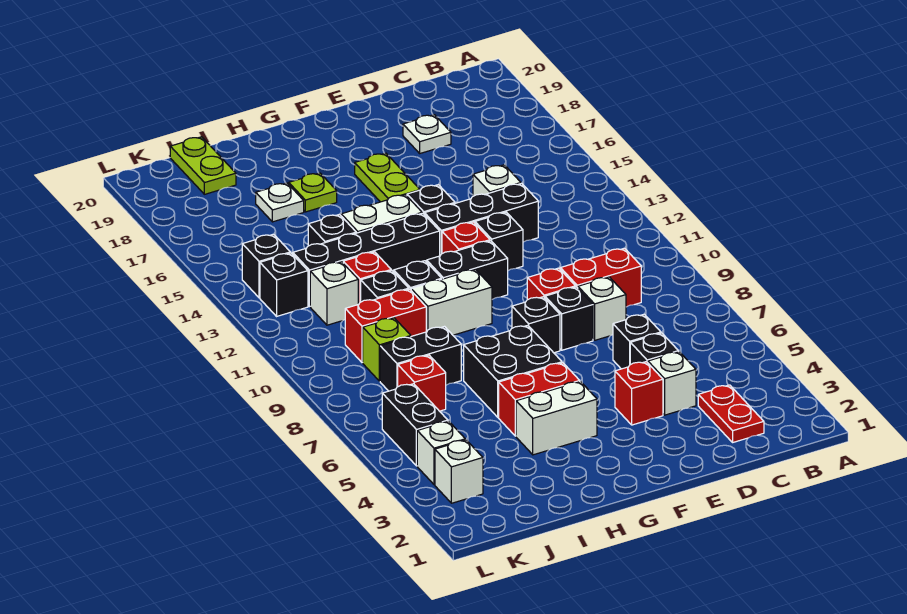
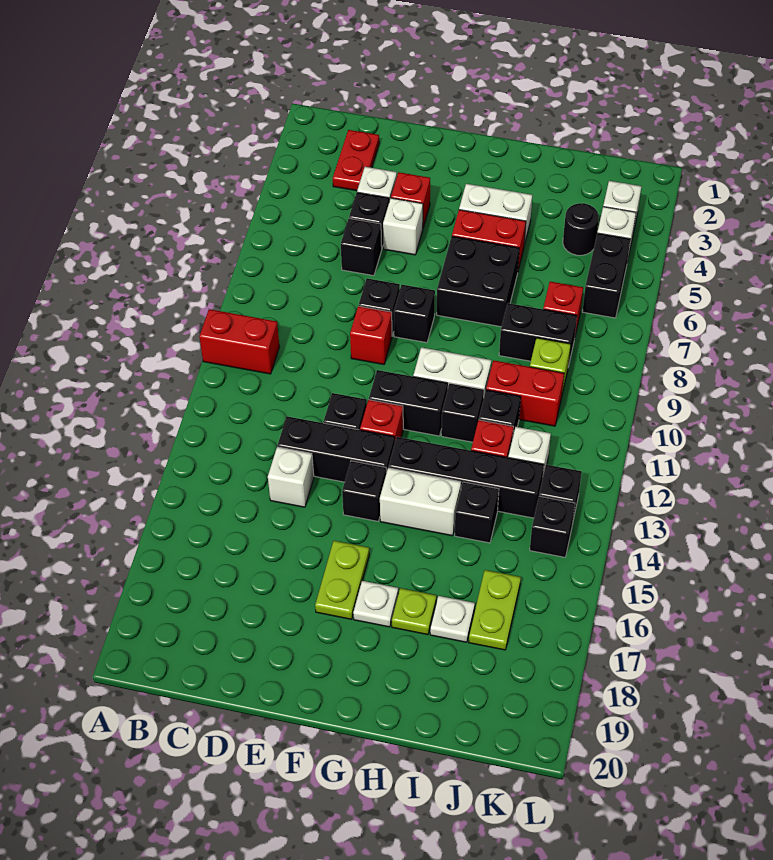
red brick C9:D9 level 1 -> red brick A10:B10 level 1
white brick D8 level 1 -> white brick E5 level 1
white plate D18 level 1 -> white plate G17 level 1
none -> black round brick J4 level 1
lime plate J19:J20 level 1 -> lime plate J16:J17 level 1

